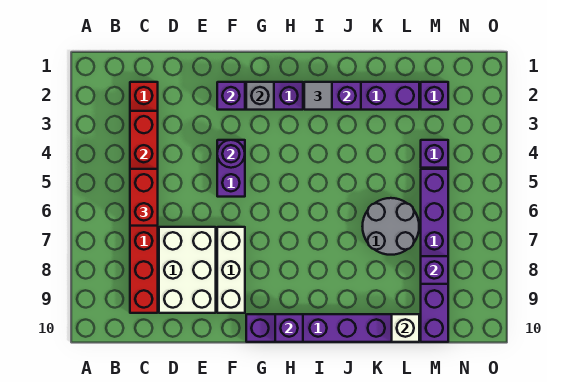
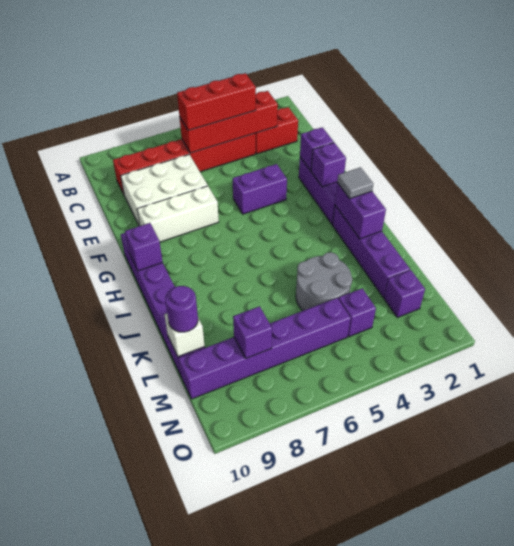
red brick C5:C6 level 3 -> red brick C4:C6 level 3
purple round brick F4 level 2 -> purple round brick L10 level 3
grey brick G2 level 2 -> purple brick G2 level 2
grey round brick K6:L7 level 1 -> grey round brick K4:L5 level 1

